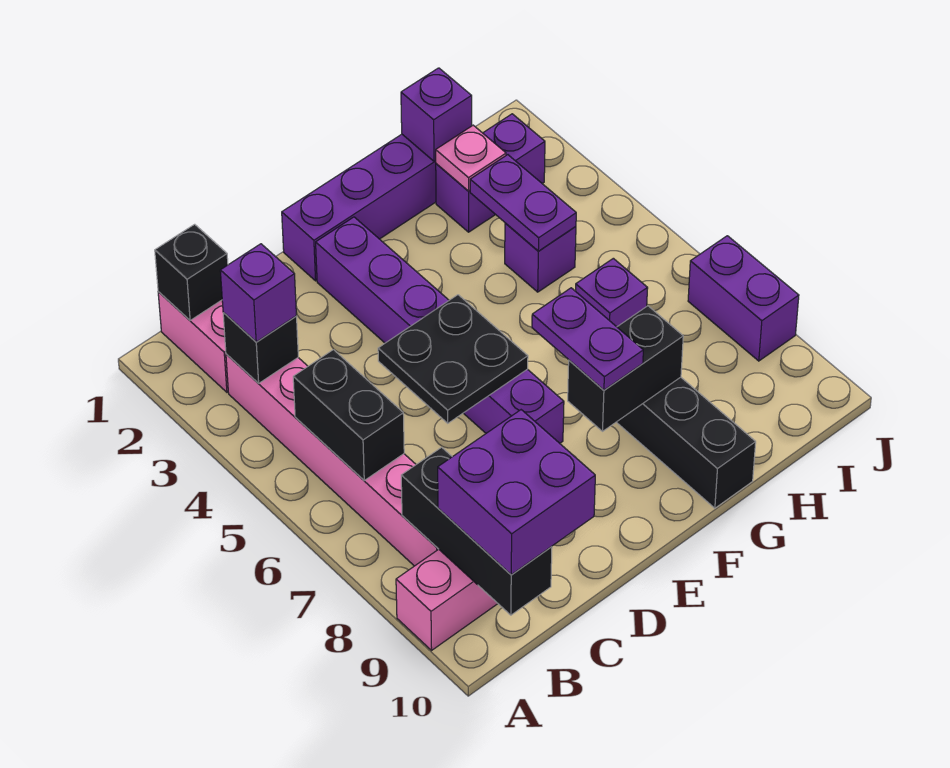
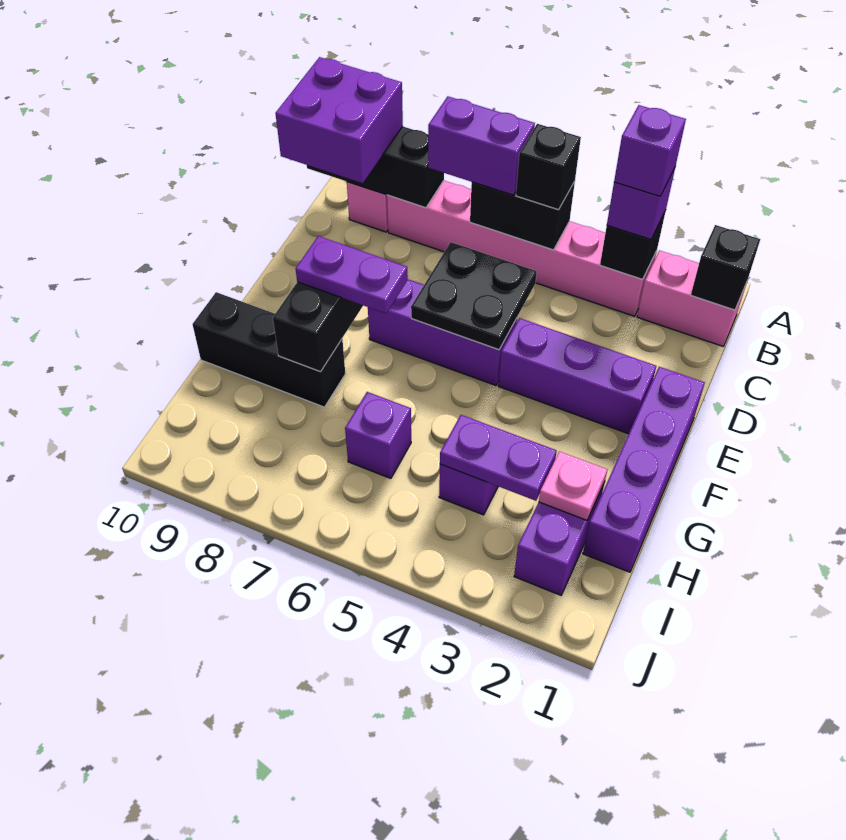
none -> black brick B5 level 3
purple brick H1 level 2 -> purple brick B3 level 4
purple brick J7:J8 level 1 -> purple brick B6:B7 level 3

